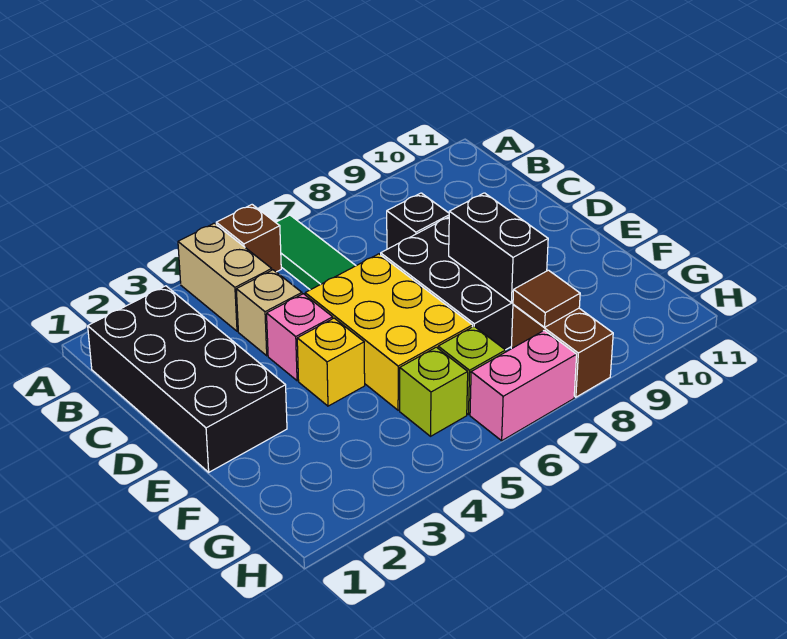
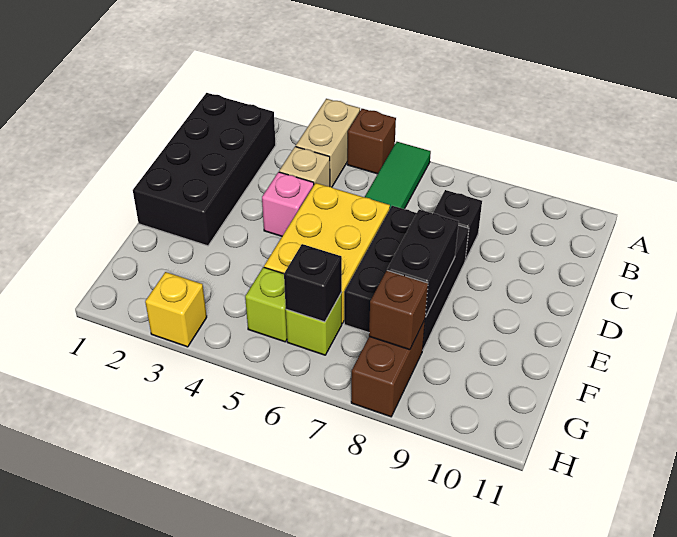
yellow brick E4 level 1 -> yellow brick H3 level 1
none -> black brick G6 level 2
brown tile G8 level 2 -> brown brick G8 level 2
pink brick H6:H7 level 1 -> none

